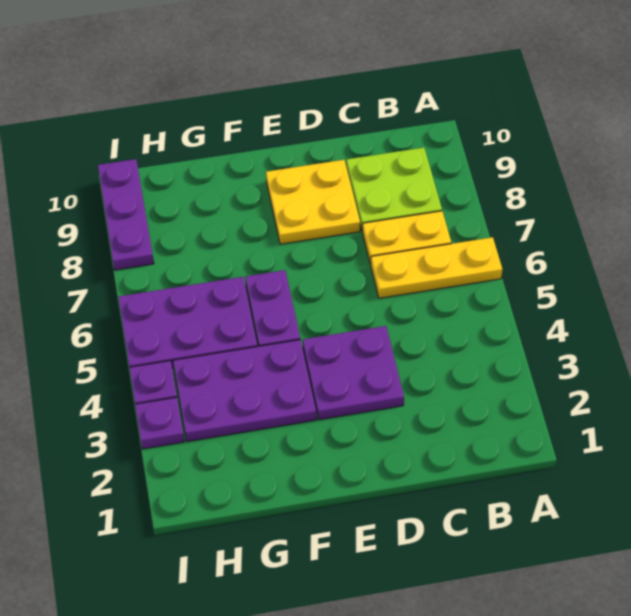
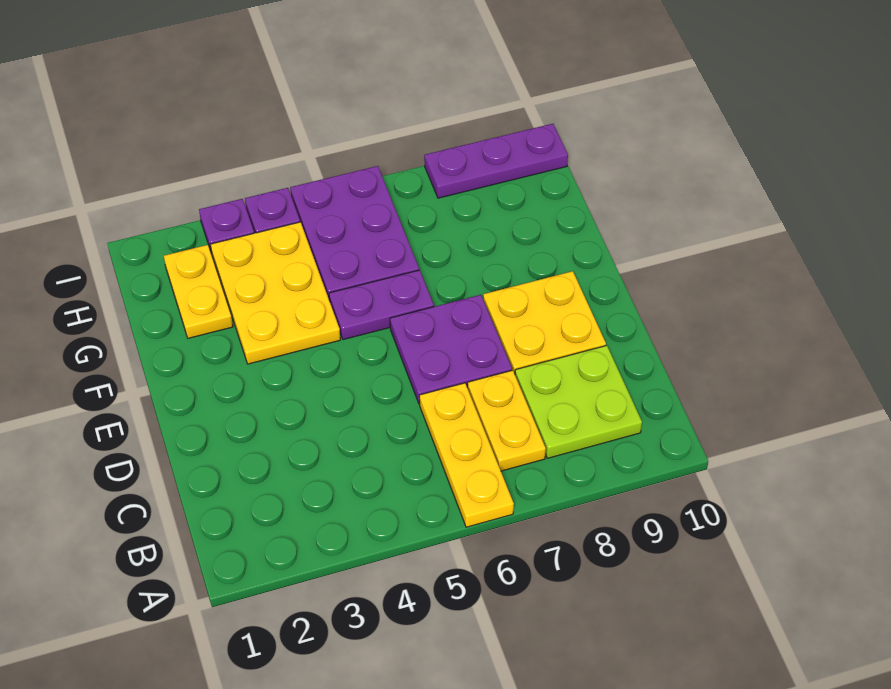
purple plate D3:E4 level 1 -> purple plate D6:E7 level 1
purple plate F3:H4 level 1 -> yellow plate F3:H4 level 1
none -> yellow plate G2:H2 level 1

